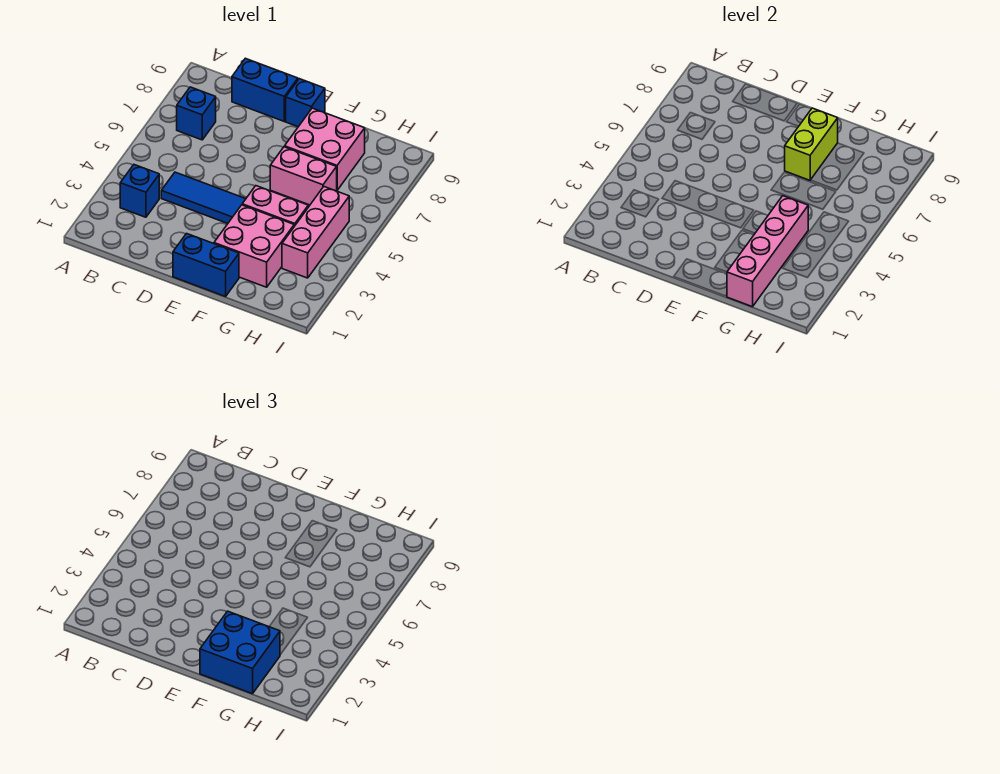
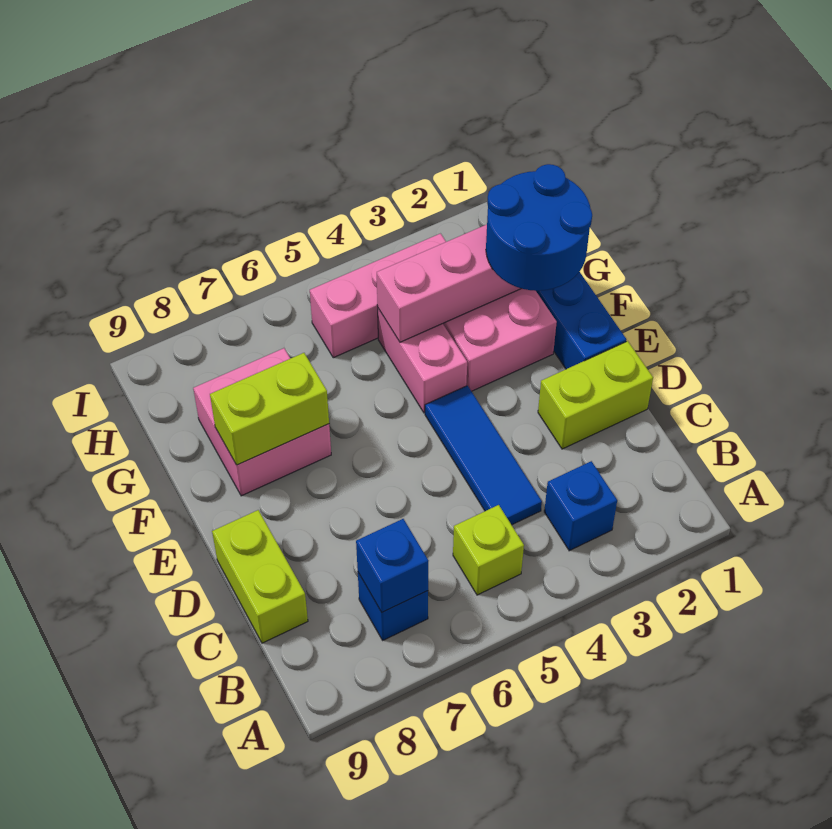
none -> lime brick B5 level 1
blue brick C9:D9 level 1 -> lime brick C9:D9 level 1
none -> lime brick D1:D2 level 1
blue brick E9 level 1 -> blue brick B7 level 2
blue brick F1:G2 level 3 -> blue round brick F1:G2 level 3
pink brick F6:G6 level 1 -> none

